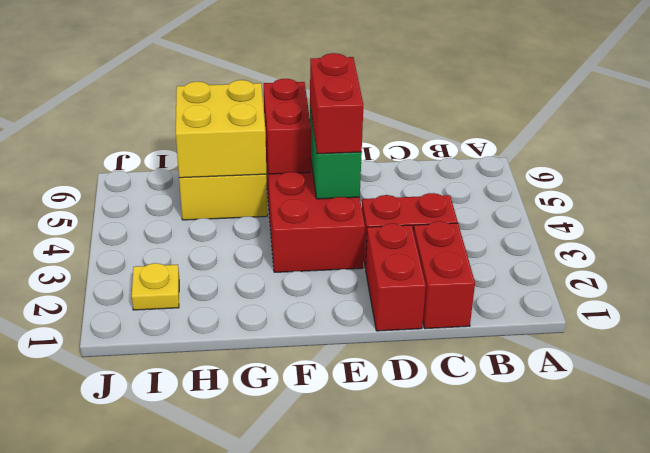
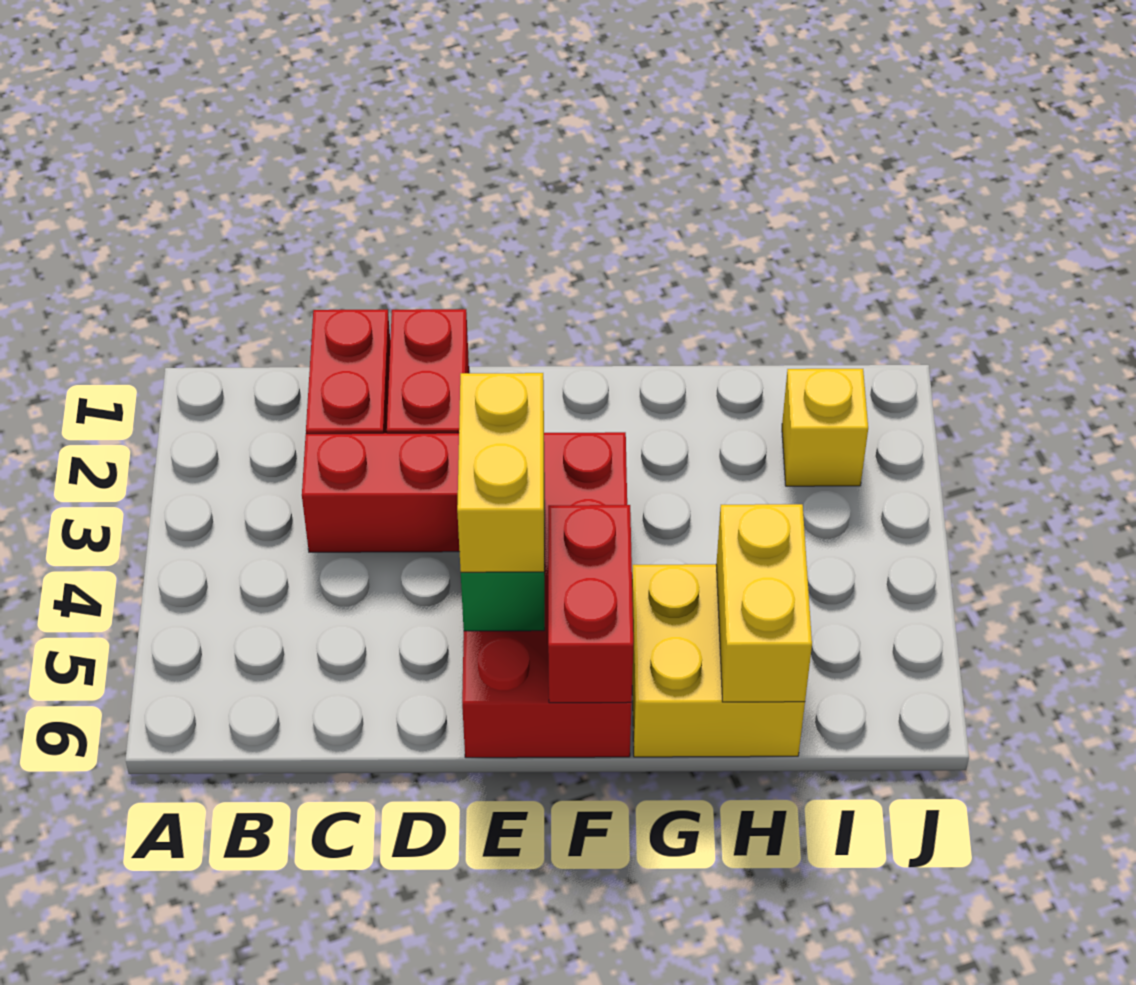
red brick E4:E5 level 3 -> yellow brick E4:E5 level 3
yellow brick G5:H6 level 2 -> yellow brick H5:H6 level 2
yellow plate I2 level 1 -> yellow brick I2 level 1

